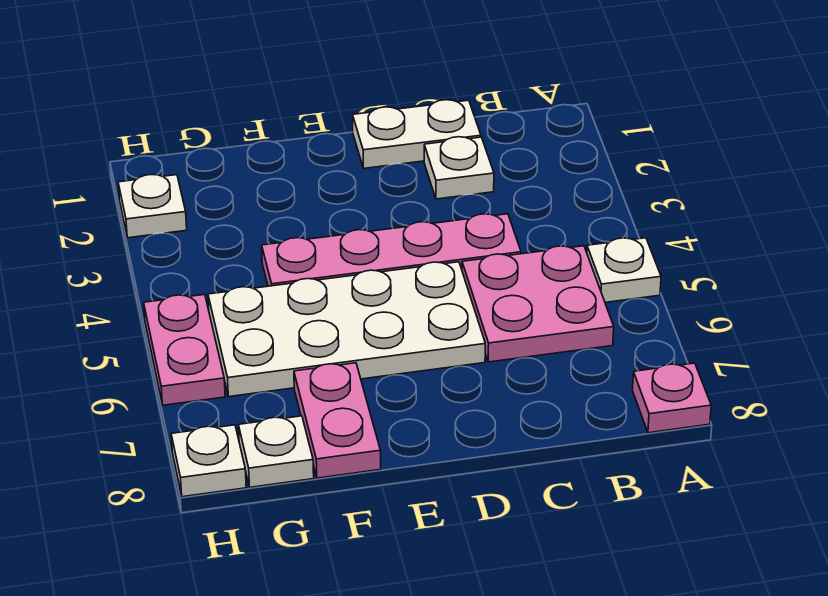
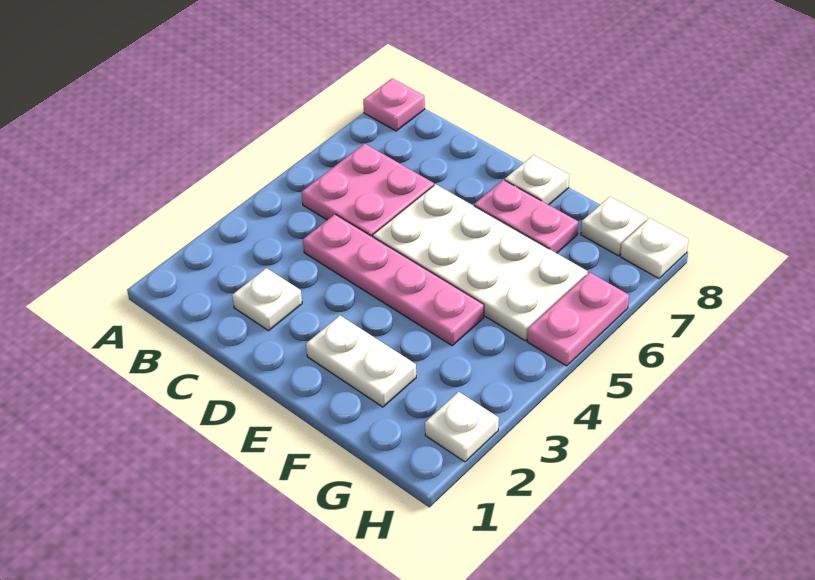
white plate A5 level 1 -> white plate E8 level 1
white plate C1:D1 level 1 -> white plate E2:F2 level 1
pink plate F7:F8 level 1 -> pink plate E7:F7 level 1

